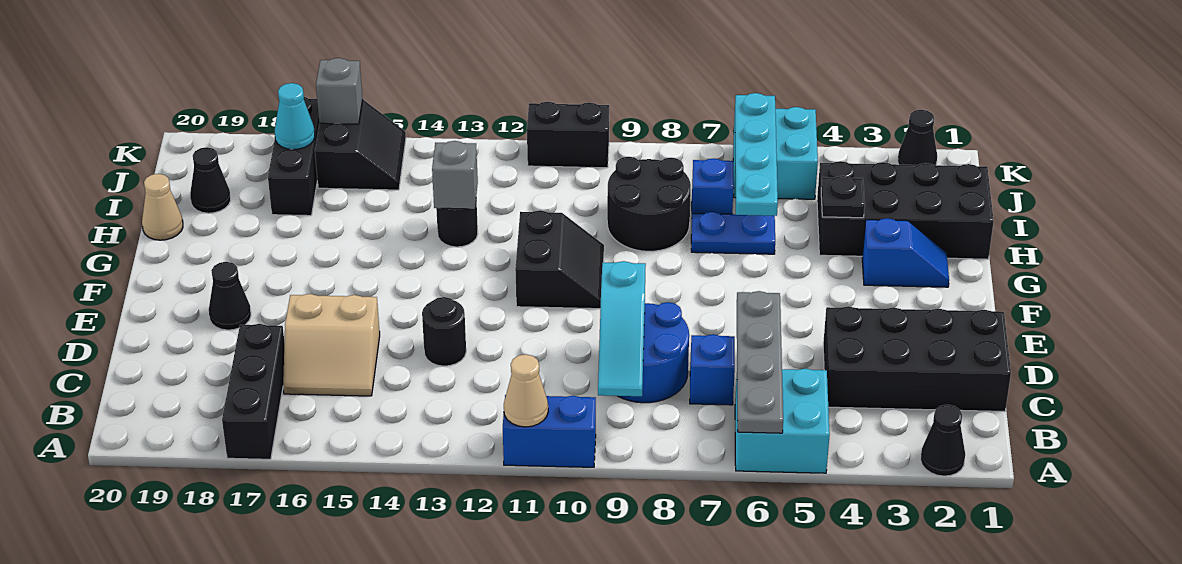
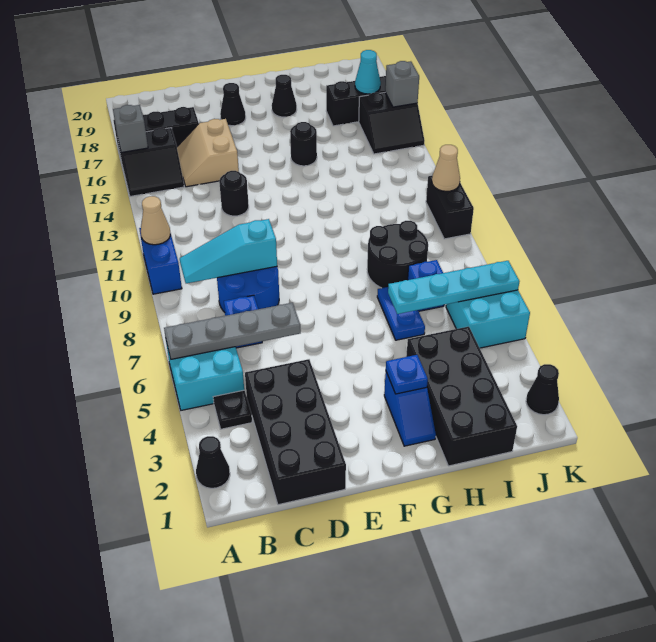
black slope F10:G11 level 1 top 11 -> black slope A15:B16 level 1 top 16
none -> blue plate G3 level 2
black plate H4 level 2 -> black plate B4 level 1
black round brick H13 level 1 -> black round brick G15 level 1
grey brick H13 level 2 -> grey brick A16 level 2
tan cone H20 level 1 -> tan cone K11 level 2
black cone I19 level 1 -> black cone G18 level 1

